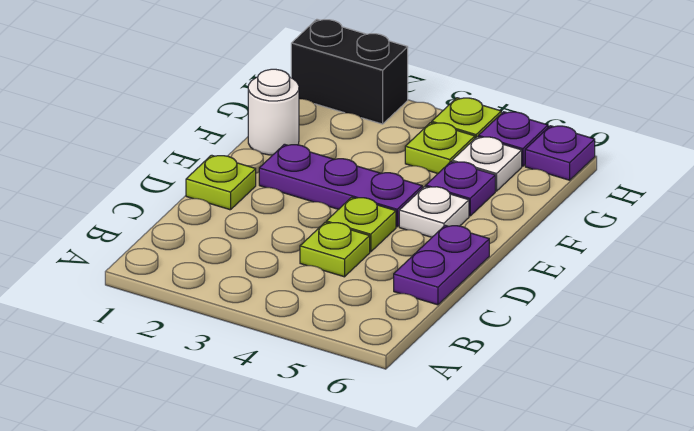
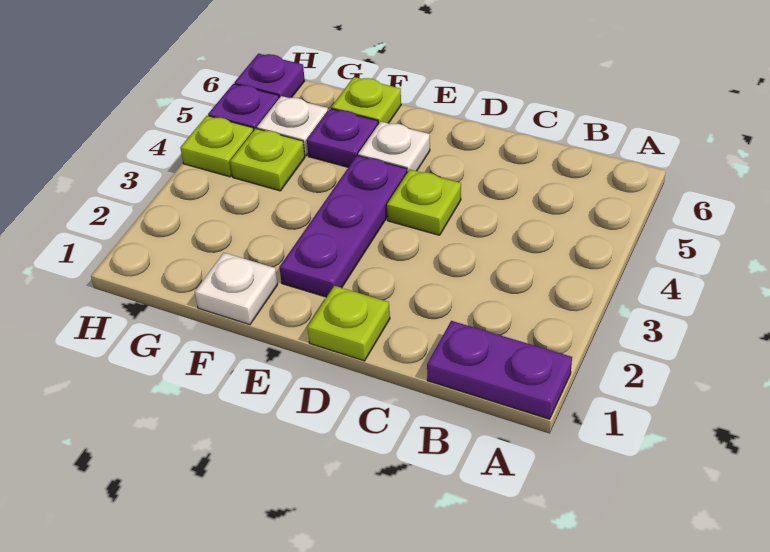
lime plate C4 level 1 -> lime plate F6 level 1
purple plate C6:D6 level 1 -> purple plate A1:B1 level 1
white round brick F1 level 1 -> white plate F1 level 1
black brick H1:H2 level 1 -> none

